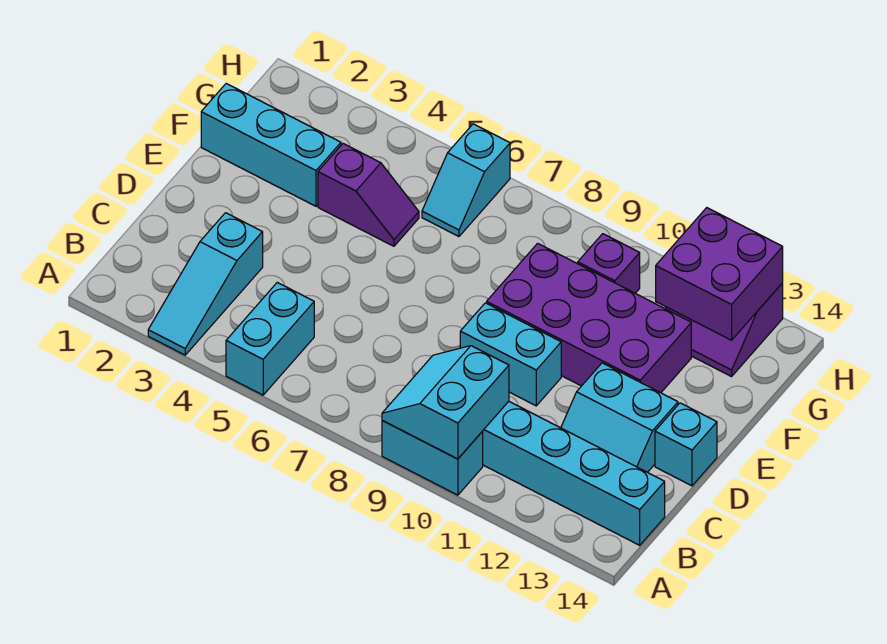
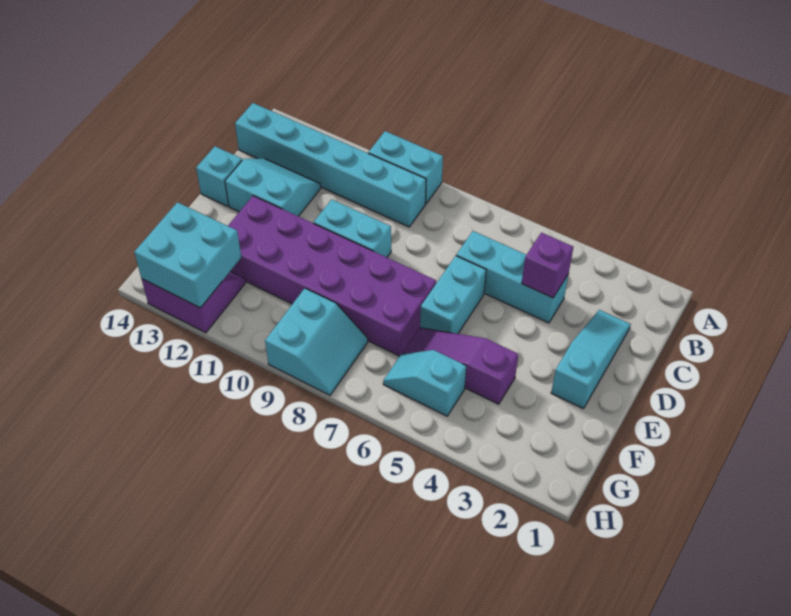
cyan slope A3:C3 level 1 top C -> cyan slope C2:E2 level 1 top E
cyan brick A5:B5 level 1 -> cyan brick D6:E6 level 1
cyan slope A9:B10 level 2 top 10 -> cyan slope G8:H9 level 1 top 9
purple brick E9:F12 level 1 -> purple brick E7:F12 level 1
cyan brick F1:F3 level 1 -> cyan brick C4:C6 level 1
purple slope F4:F5 level 1 top 4 -> purple slope F4:F6 level 1 top 4
cyan slope G6:H6 level 1 top H -> cyan slope G5:G6 level 1 top 5
purple brick G10 level 1 -> purple brick C4 level 2
purple brick G12:H13 level 2 -> cyan brick G12:H13 level 2

